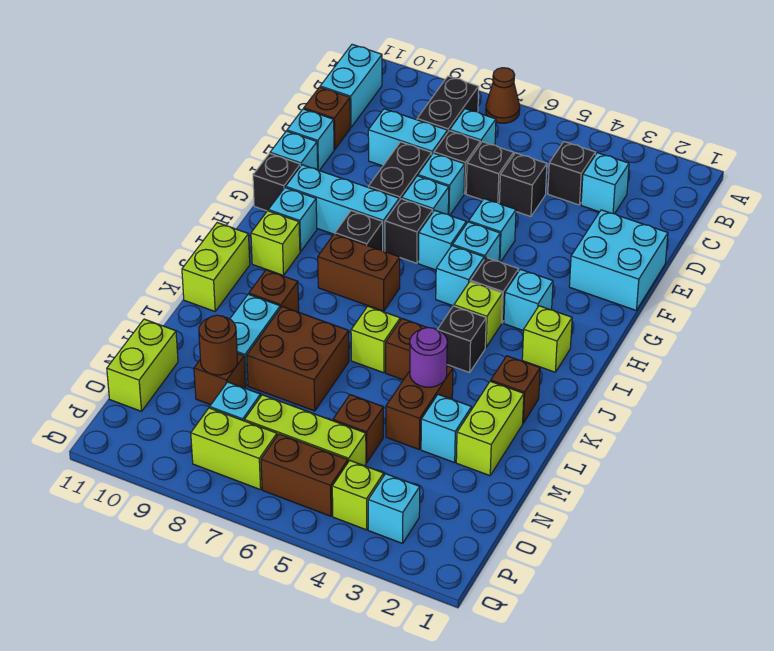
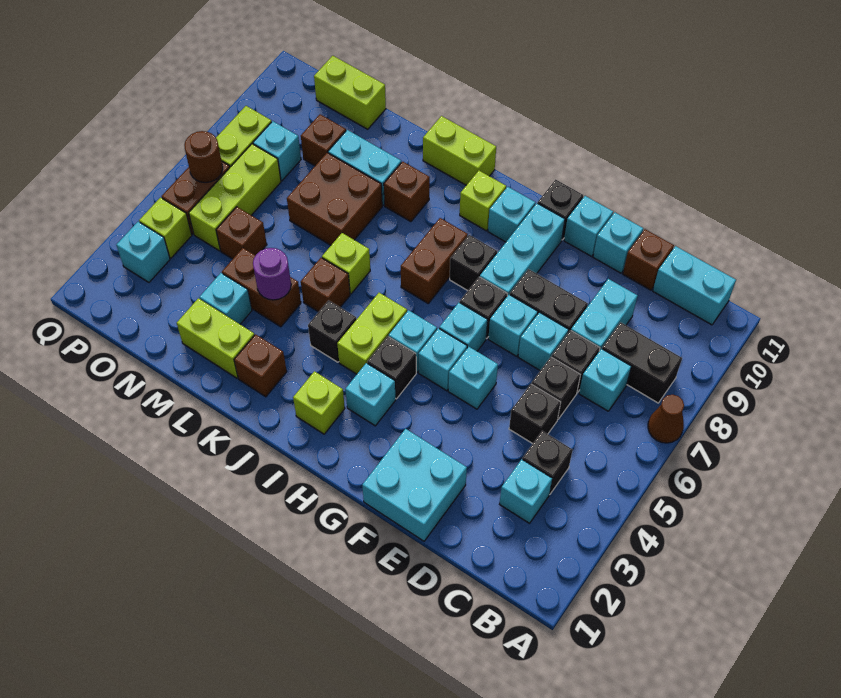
lime brick I4 level 1 -> lime brick I4:I5 level 1
brown round brick N9 level 2 -> brown round brick P6 level 2

